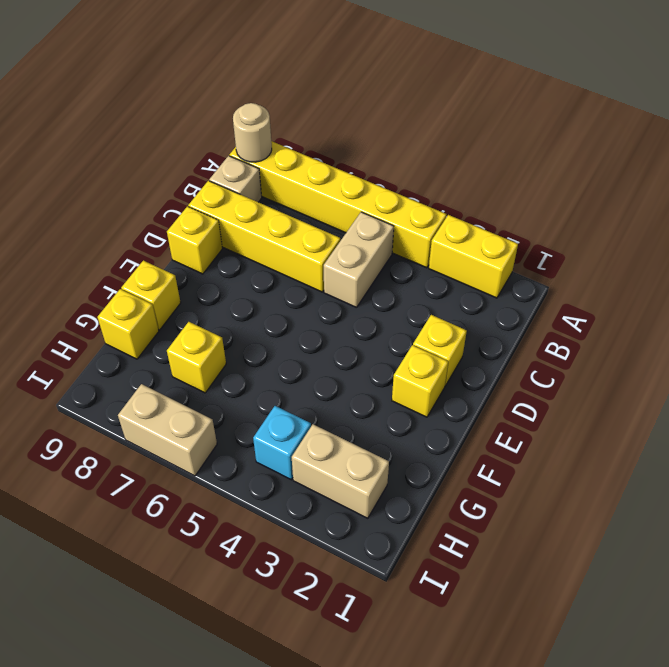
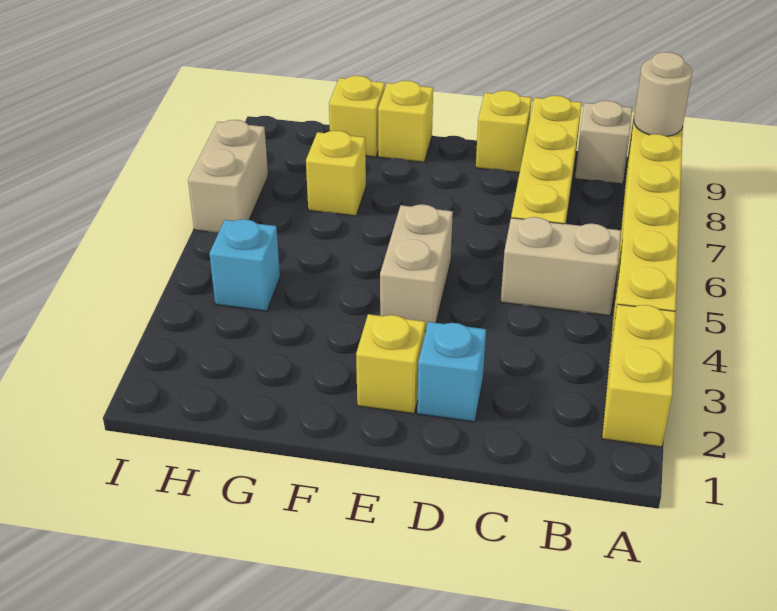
yellow brick D2 level 1 -> cyan brick D2 level 1
tan brick H2:H3 level 1 -> tan brick E4:E5 level 1

